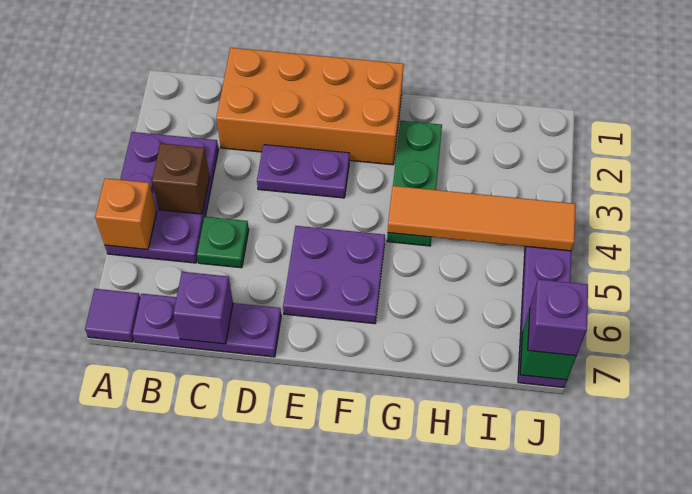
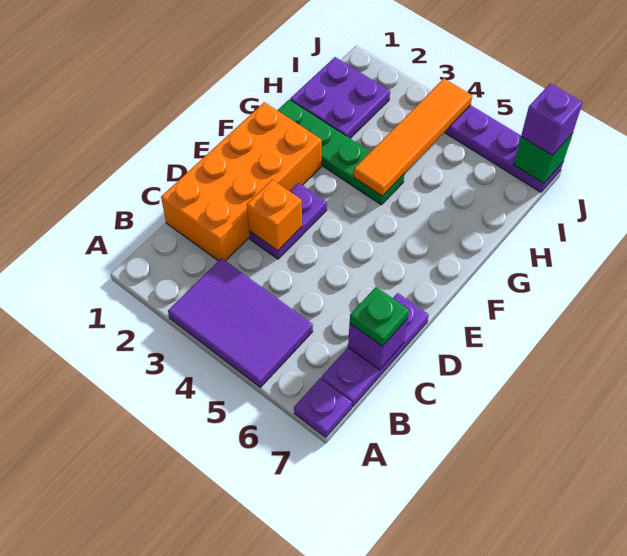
purple plate A3:B5 level 1 -> purple tile A3:B5 level 1
orange brick A5 level 2 -> orange brick D3 level 2
purple tile A7 level 1 -> purple plate A7 level 1
brown brick B4 level 2 -> none
green plate C5 level 1 -> green plate C7 level 3
purple plate E5:F6 level 1 -> purple plate H1:I2 level 1
green plate G2:G4 level 1 -> green plate G1:G4 level 1

